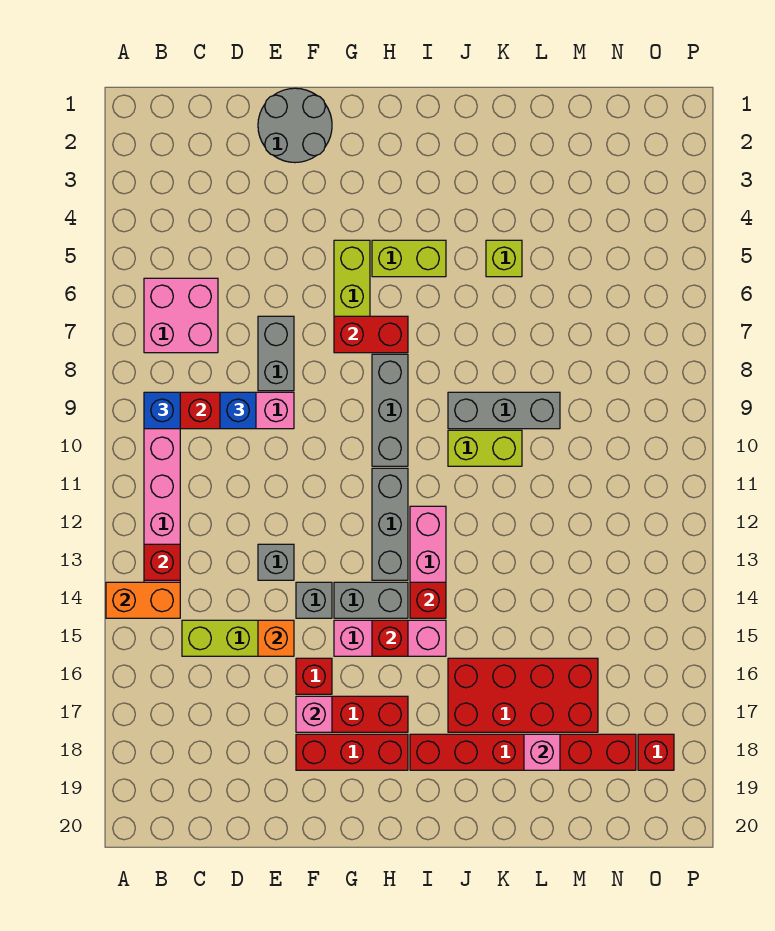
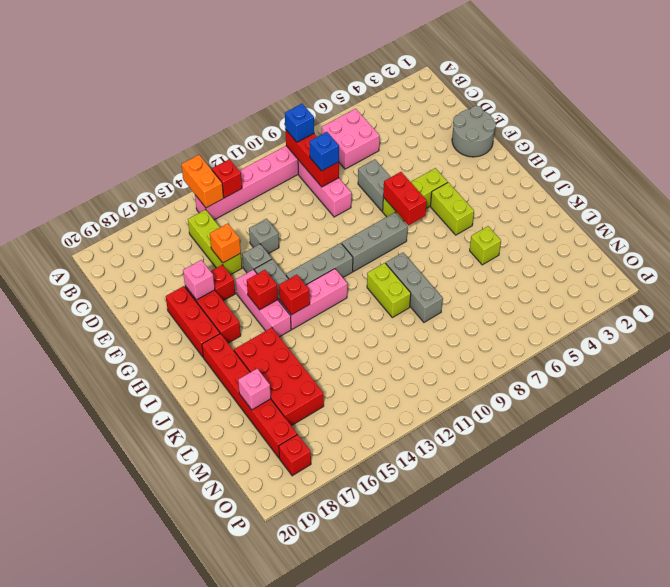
grey brick E7:E8 level 1 -> grey brick E7:F7 level 1

